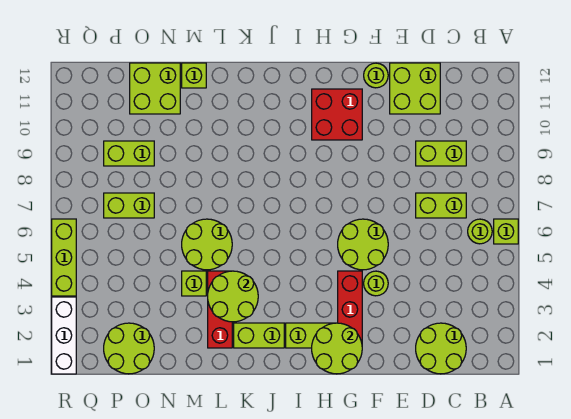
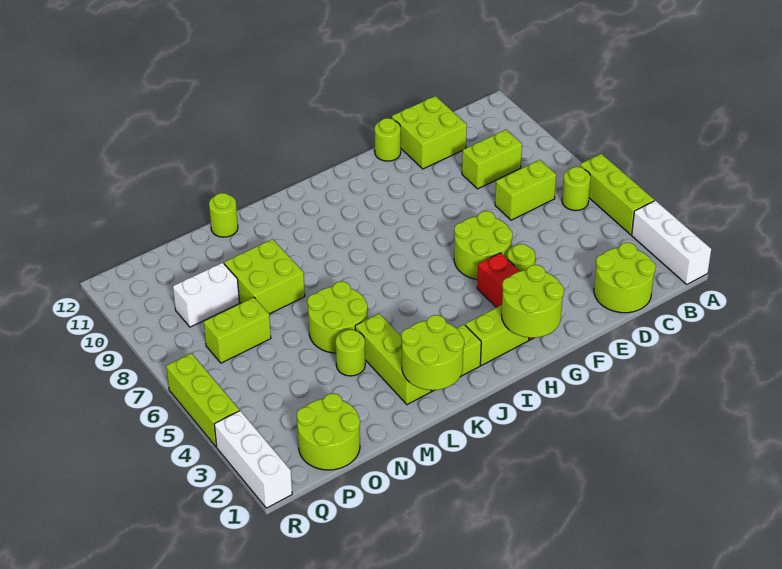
none -> white brick A1:A3 level 1
lime brick A6 level 1 -> lime brick A4:A6 level 1
red brick G10:H11 level 1 -> none
lime round brick K3:L4 level 2 -> lime round brick K1:L2 level 2
red brick L2:L4 level 1 -> lime brick L2:L4 level 1
lime brick M4 level 1 -> lime round brick M4 level 1
lime brick M12 level 1 -> lime round brick M12 level 1
lime brick N11:O12 level 1 -> lime brick M8:N9 level 1
lime brick O9:P9 level 1 -> white brick O9:P9 level 1

